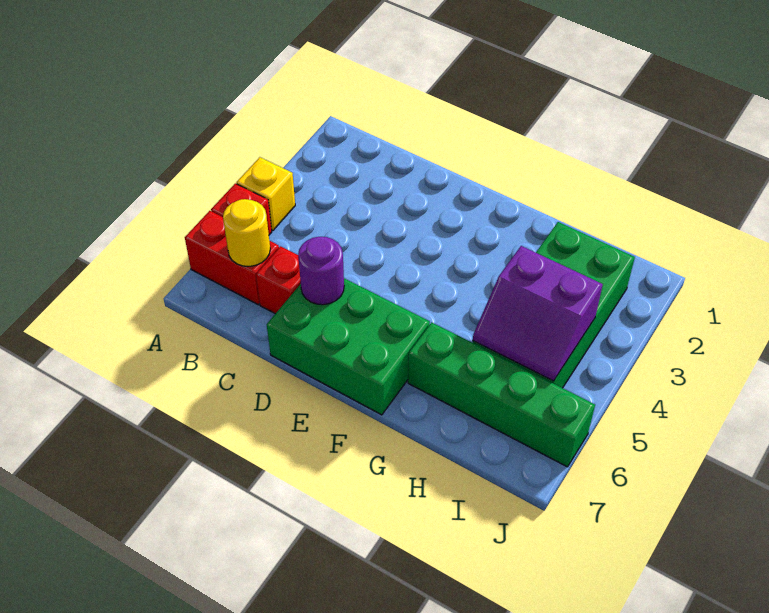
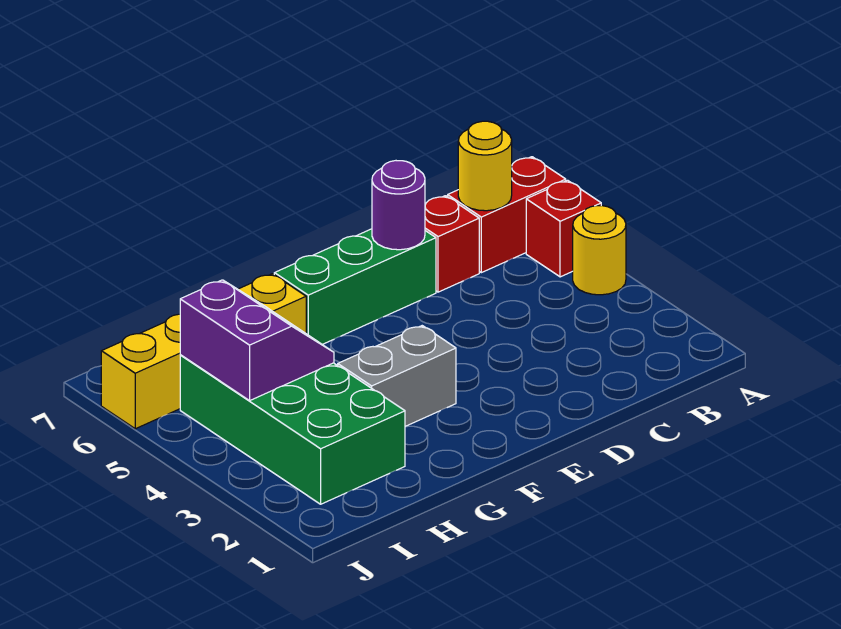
yellow brick A4 level 1 -> yellow round brick A4 level 1
green brick D6:F7 level 1 -> green brick D6:F6 level 1
none -> grey brick F3:G3 level 1
green brick G6:J6 level 1 -> yellow brick G6:J6 level 1
purple slope H4:I5 level 2 top 4 -> purple slope H4:I5 level 2 top I

